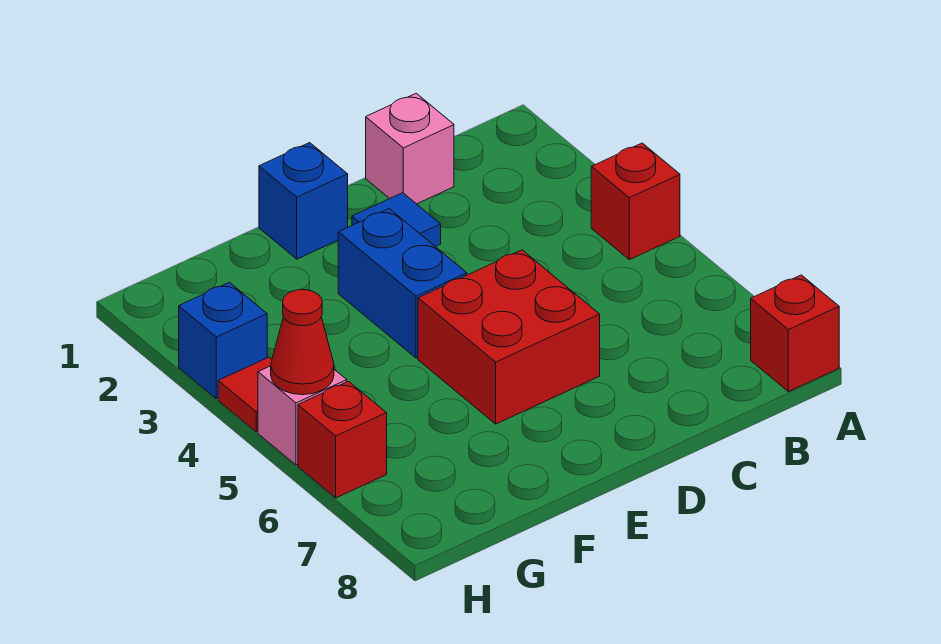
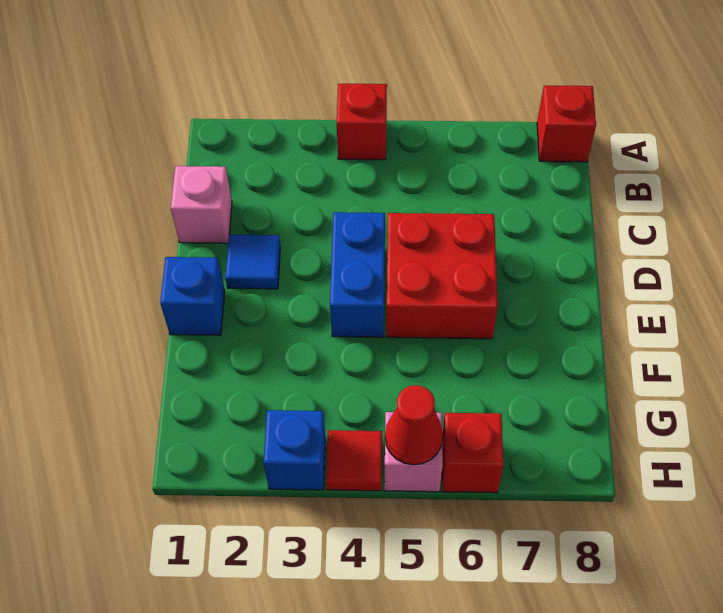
blue brick E3:E4 level 1 -> blue brick D4:E4 level 1

